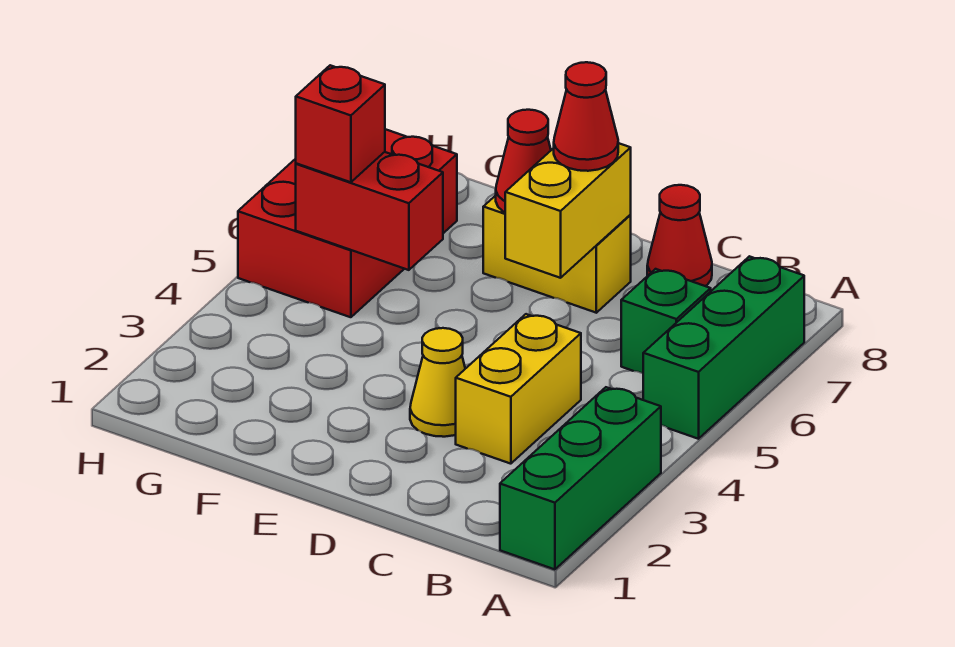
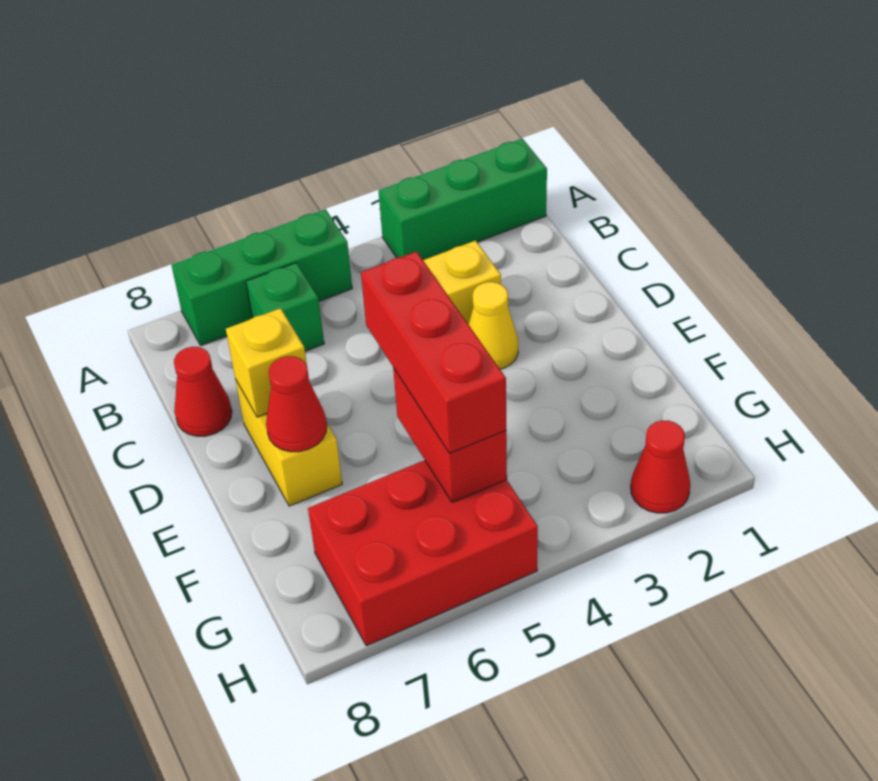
yellow brick D6:D7 level 2 -> yellow brick D7 level 2
red cone D7 level 3 -> red cone H2 level 1
red brick G5 level 3 -> red brick E5:G5 level 3

